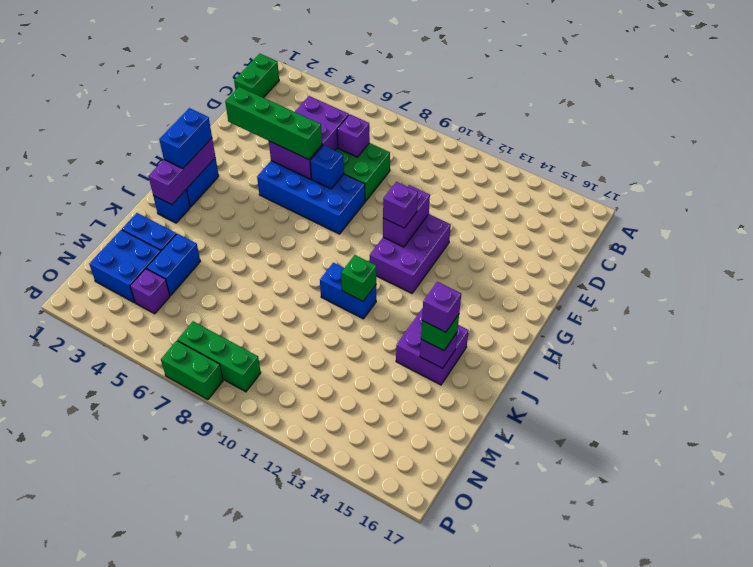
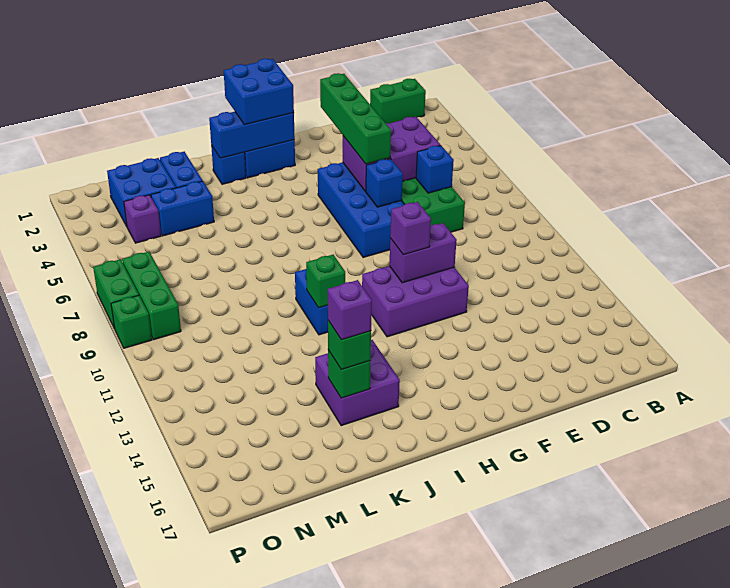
purple brick D7 level 2 -> blue brick D7 level 2
purple brick H2:J2 level 2 -> blue brick H2:J2 level 2
blue brick H2:I2 level 3 -> blue brick H1:I2 level 3
purple brick K15 level 2 -> green brick K15 level 2
none -> green brick P9 level 1

